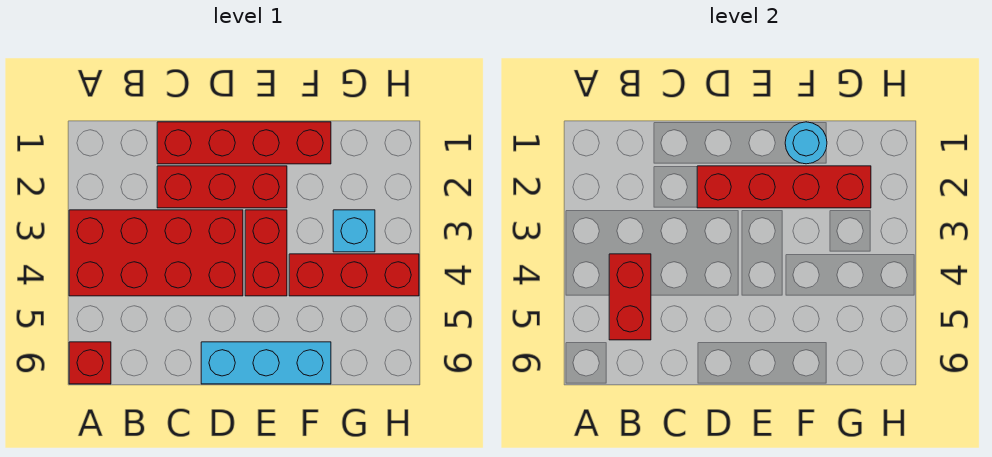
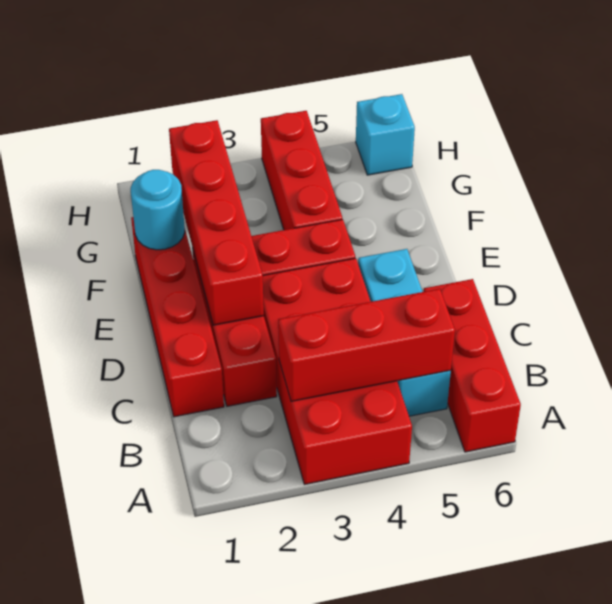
red brick A6 level 1 -> red brick A6:C6 level 1
red brick B4:B5 level 2 -> red brick B3:B5 level 2
cyan brick D6:F6 level 1 -> cyan brick B5:D5 level 1
cyan brick G3 level 1 -> cyan brick H6 level 1

